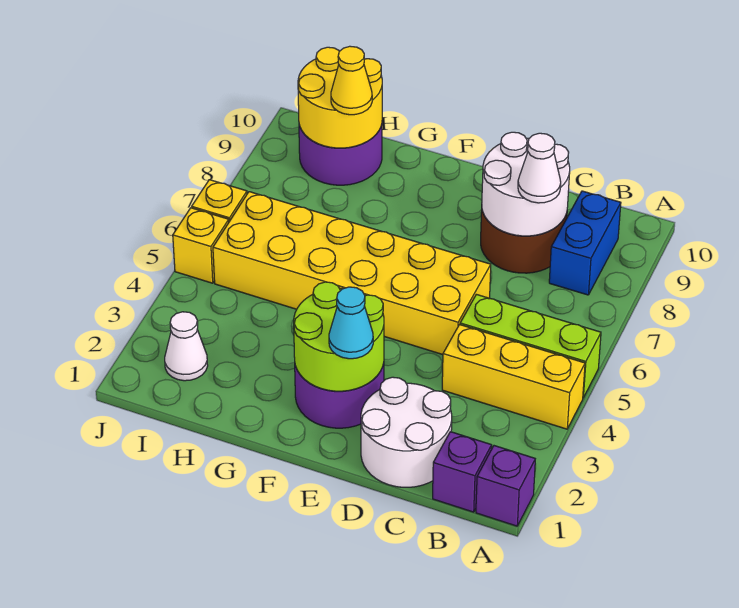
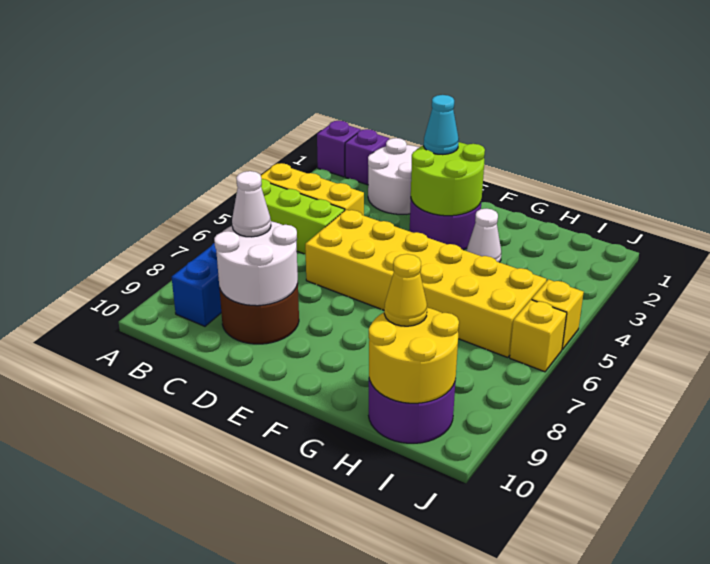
white cone I2 level 1 -> white cone G3 level 1

